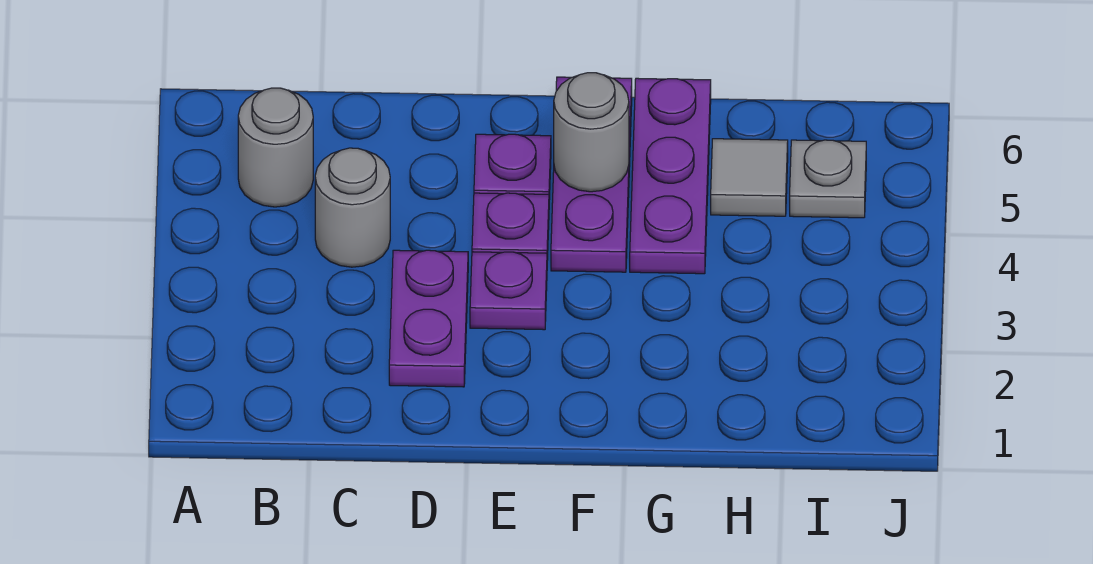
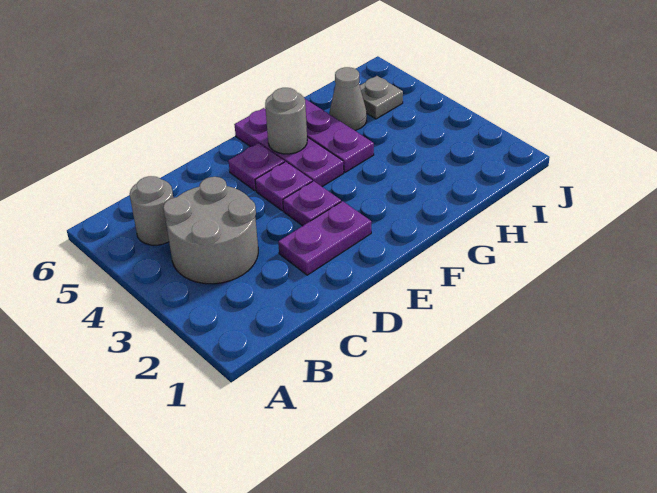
grey round brick C4 level 1 -> grey round brick B3:C4 level 1
purple plate D2:D3 level 1 -> purple plate D2:E2 level 1
grey tile H5 level 1 -> grey cone H5 level 1

